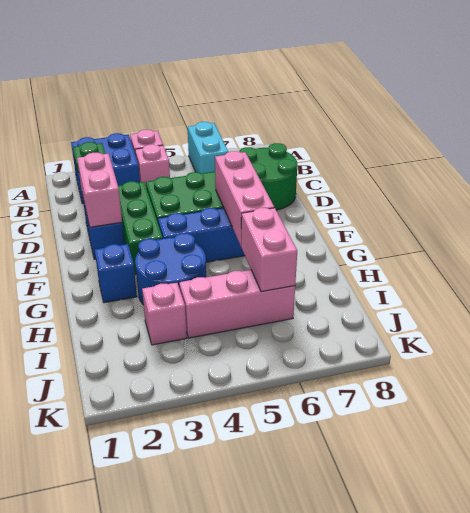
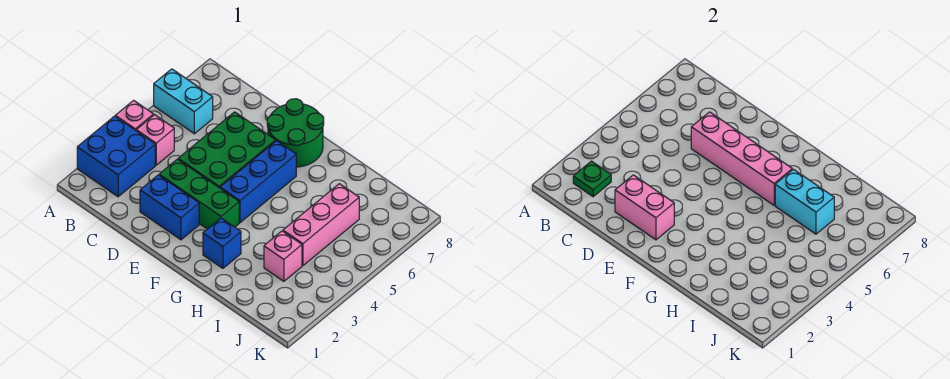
green round brick C7:D8 level 1 -> green round brick E7:F8 level 1
pink brick E6:G6 level 2 -> pink brick D6:G6 level 2
blue round brick G3:H4 level 1 -> none
pink brick H6:I6 level 2 -> cyan brick H6:I6 level 2

